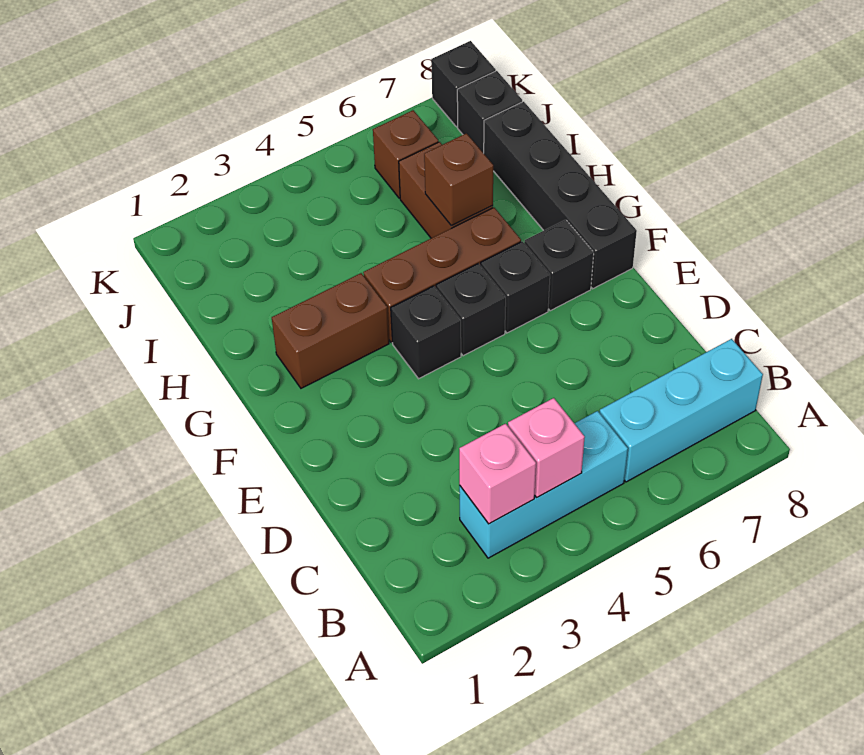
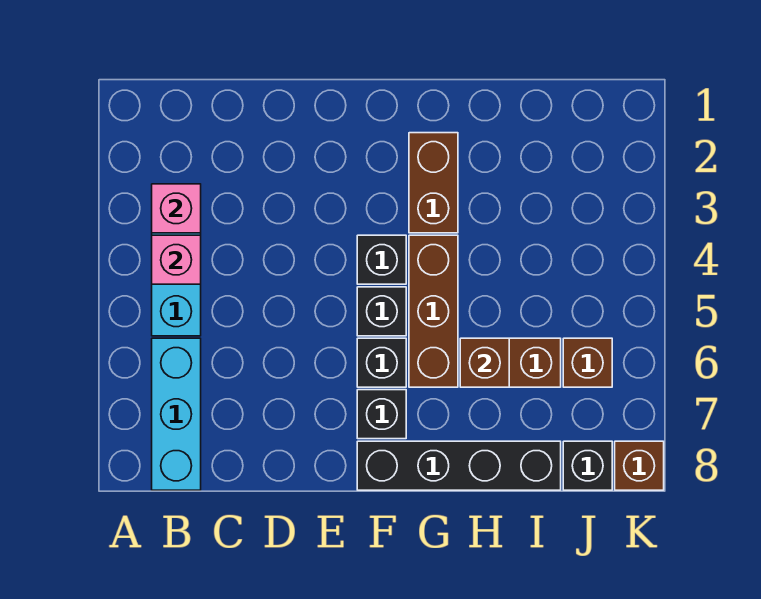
black brick K8 level 1 -> brown brick K8 level 1

